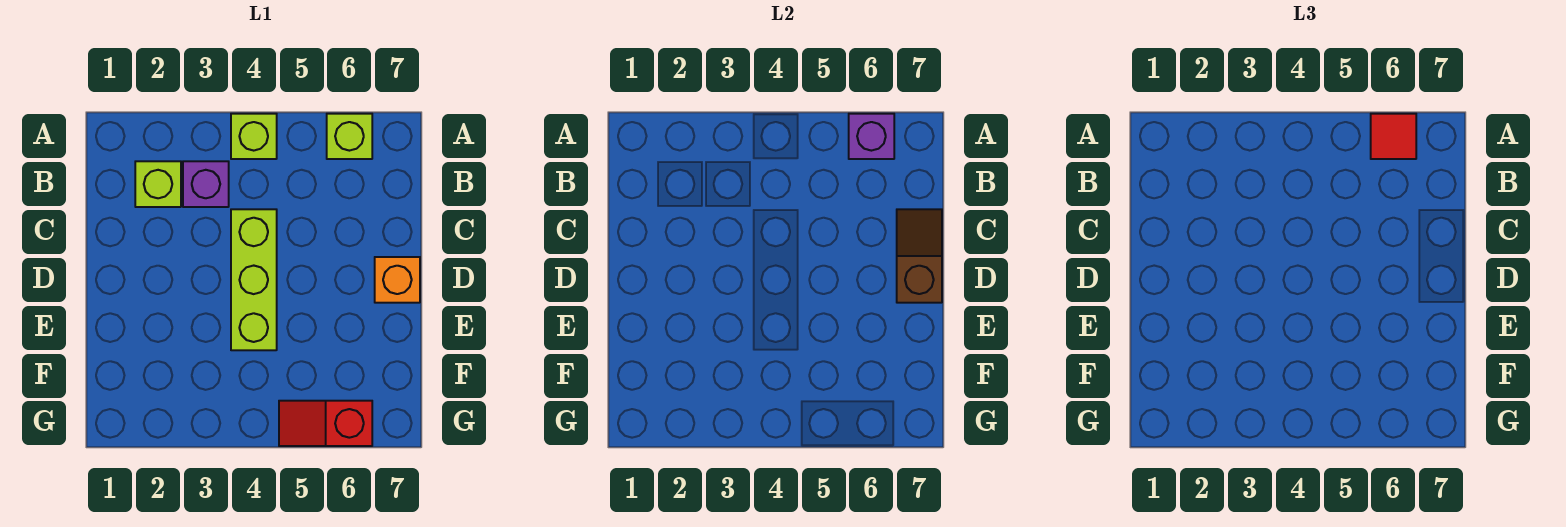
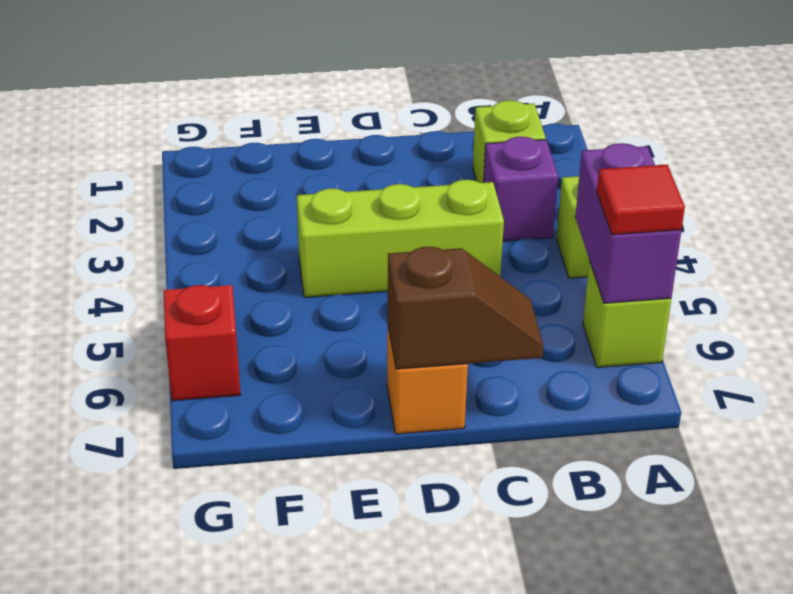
purple brick A6 level 2 -> purple brick A5:A6 level 2

